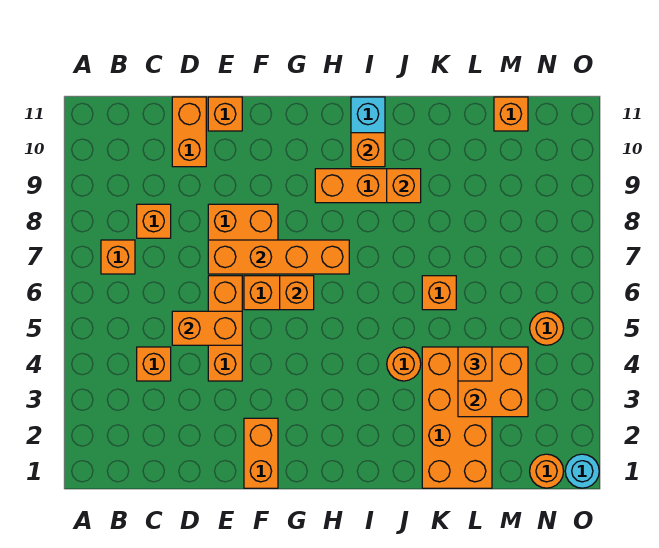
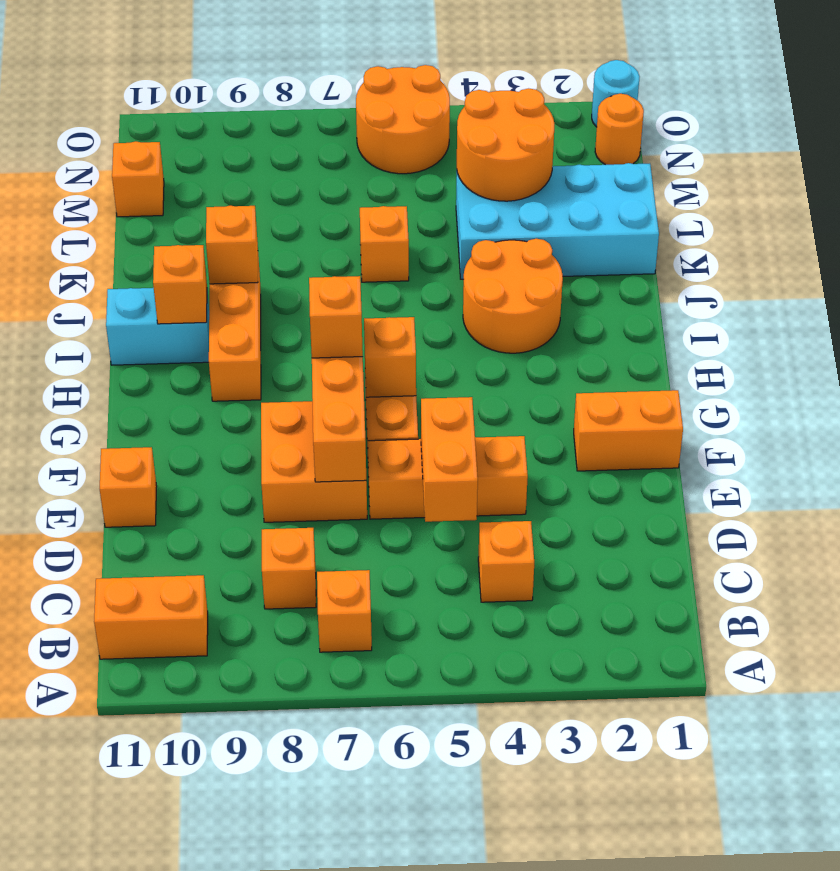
orange brick D10:D11 level 1 -> orange brick B10:B11 level 1
orange round brick J4 level 1 -> orange round brick I3:J4 level 1
orange brick K1:L4 level 1 -> cyan brick K1:L4 level 1
orange brick L3:M4 level 2 -> orange round brick L3:M4 level 2
orange brick L4 level 3 -> orange brick G7 level 3
orange round brick N5 level 1 -> orange round brick N5:O6 level 1

